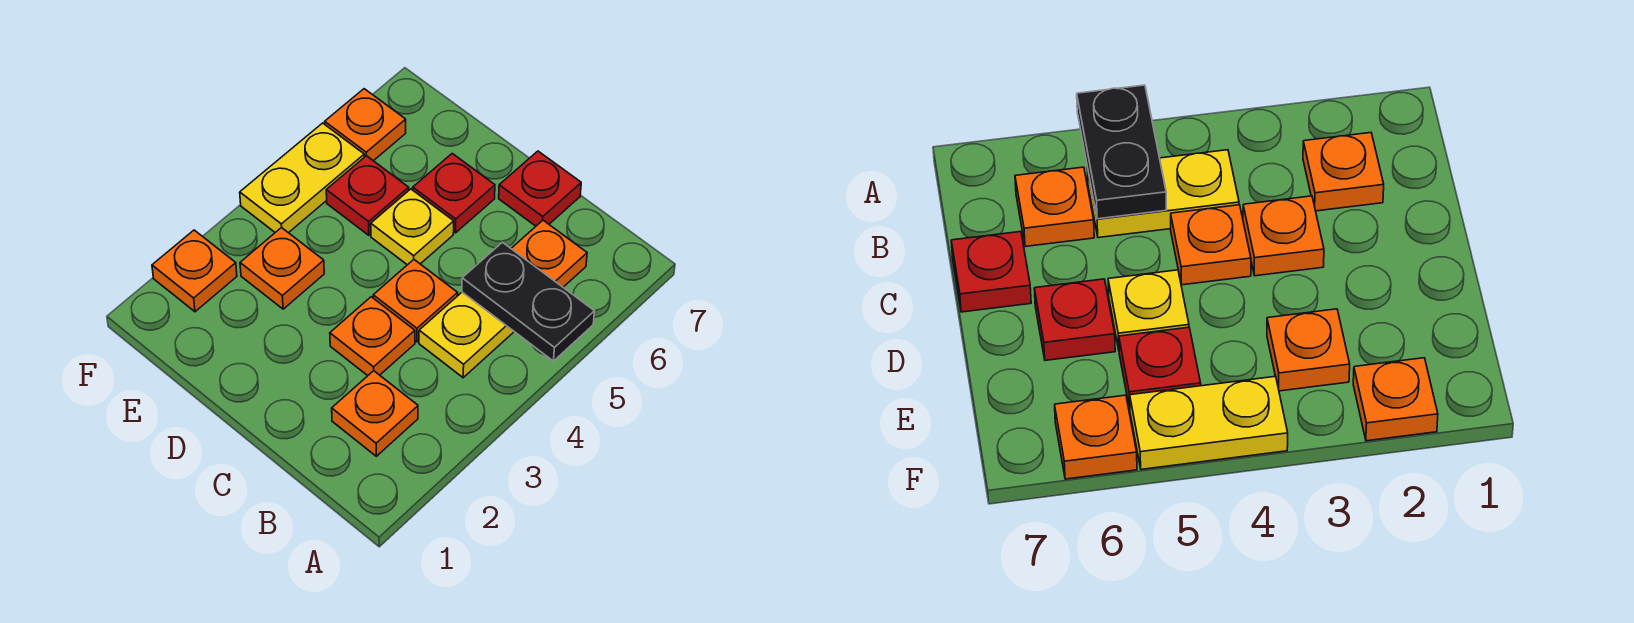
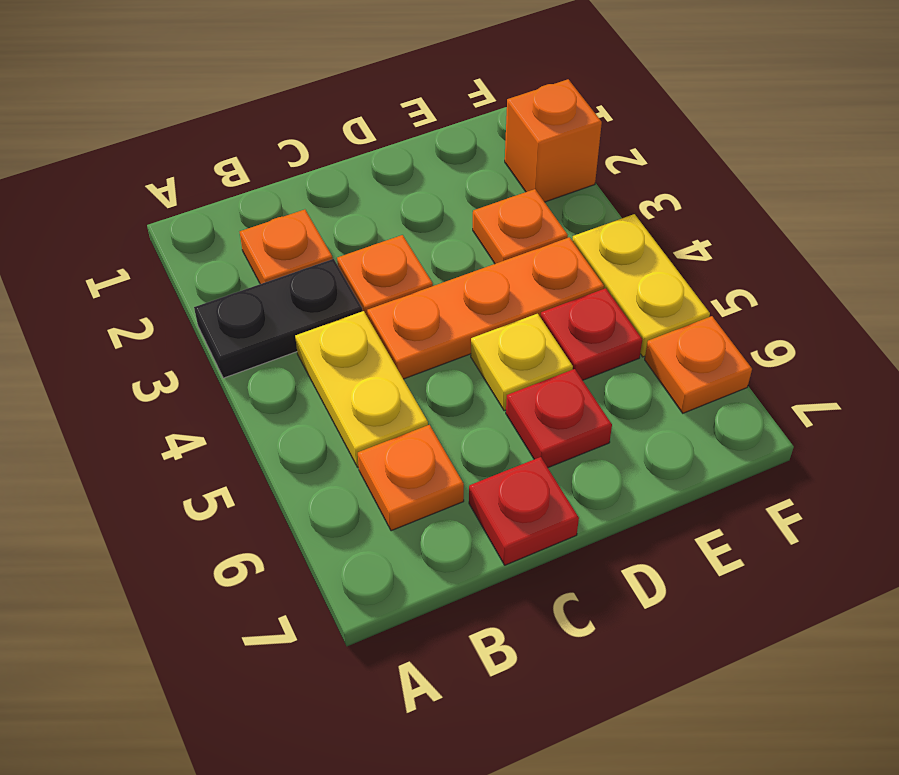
black plate A5:B5 level 2 -> black plate A3:B3 level 1
orange plate C4 level 1 -> orange plate C4:E4 level 1
orange plate F2 level 1 -> orange brick F2 level 1

